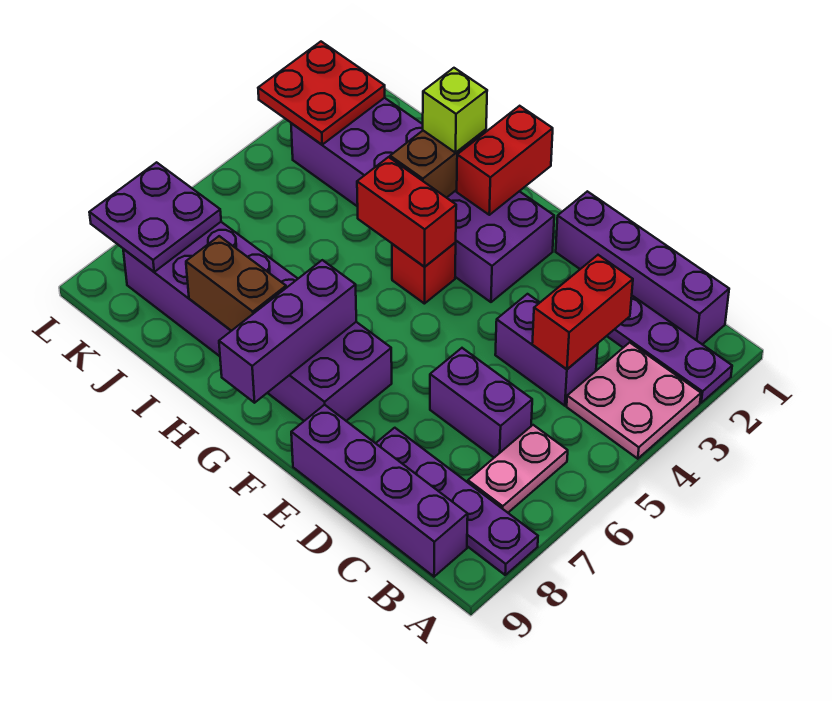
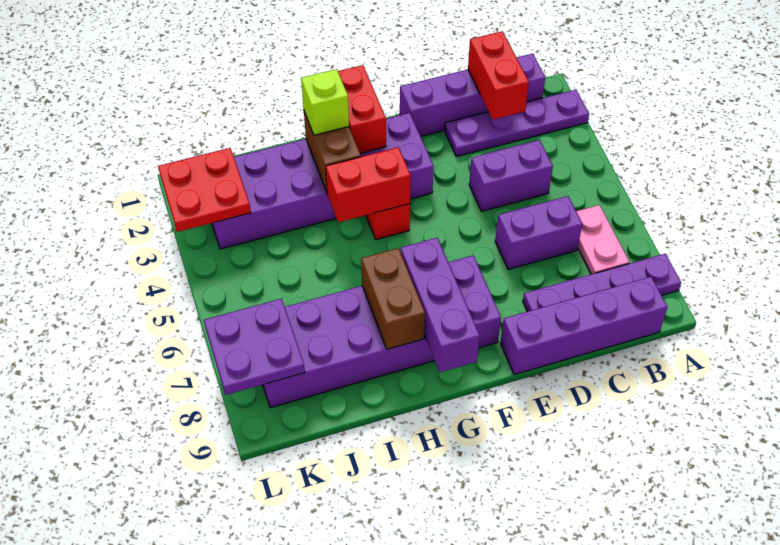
pink plate A3:B4 level 1 -> none
red brick C3:C4 level 2 -> red brick C1:C2 level 2
brown brick H8:I8 level 2 -> brown brick H7:H8 level 2

